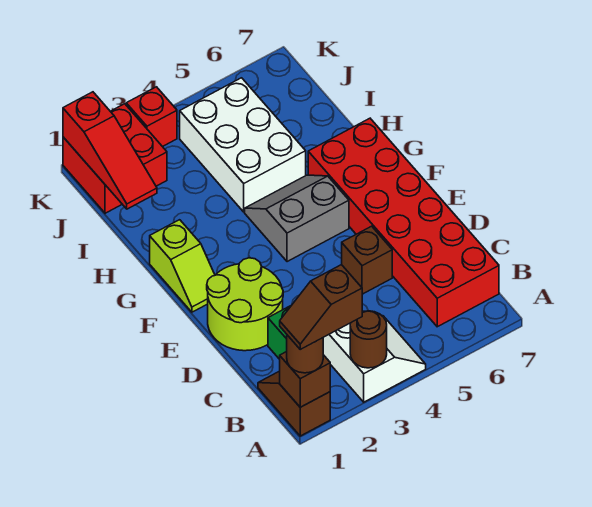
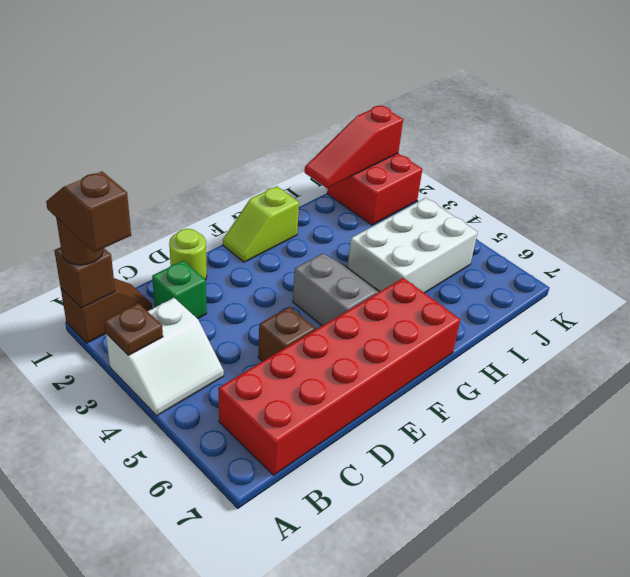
brown round brick A3 level 2 -> brown plate A3 level 2
lime round brick D1:E2 level 1 -> lime round brick D1 level 1
red brick K3 level 1 -> none

